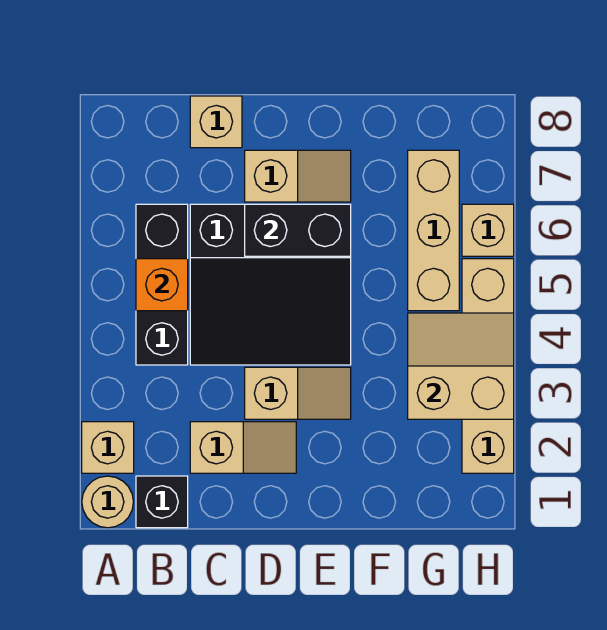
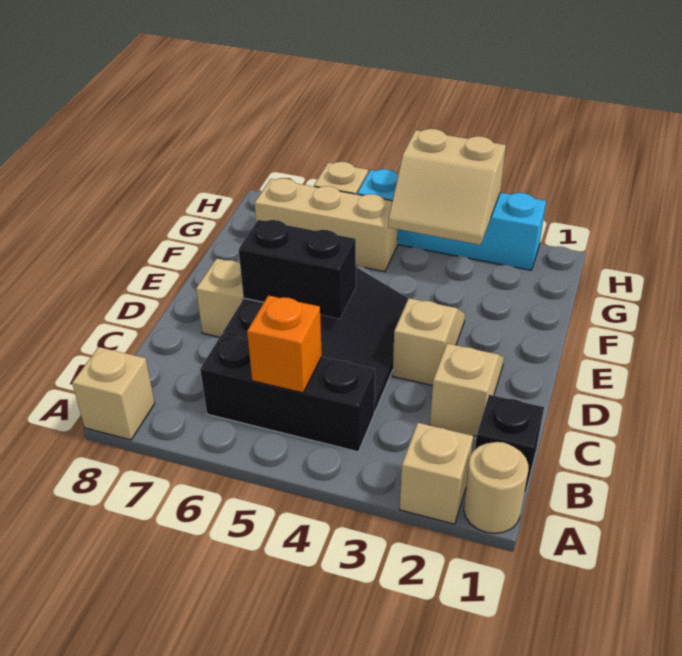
tan brick C8 level 1 -> tan brick A8 level 1
black brick D6:E6 level 2 -> black brick D5:D6 level 2
tan slope G3:H4 level 2 top 3 -> tan slope G3:H4 level 2 top H
tan brick H2:H5 level 1 -> cyan brick H2:H5 level 1

